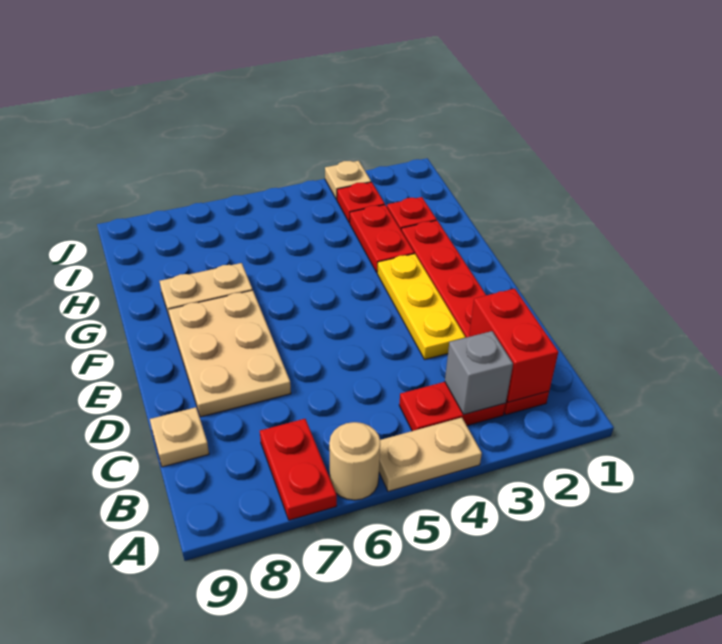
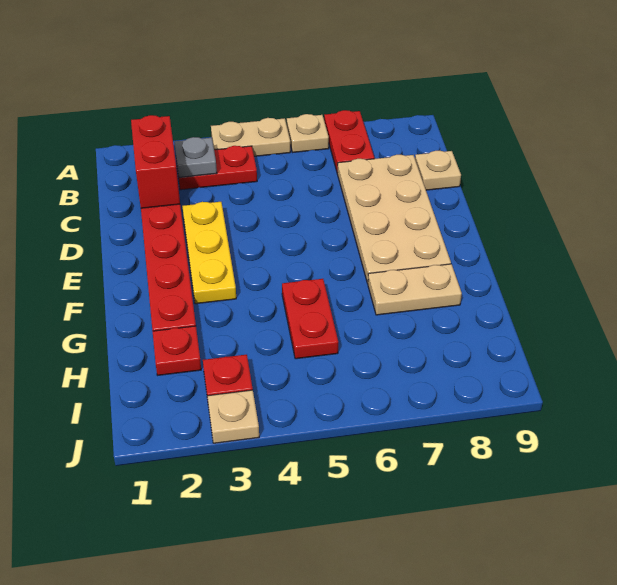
tan round brick A6 level 1 -> tan plate A6 level 1
grey brick B3 level 2 -> grey plate B3 level 2
tan plate D7:F8 level 1 -> tan plate C7:F8 level 1
red plate G3:H3 level 1 -> red plate G5:H5 level 1

